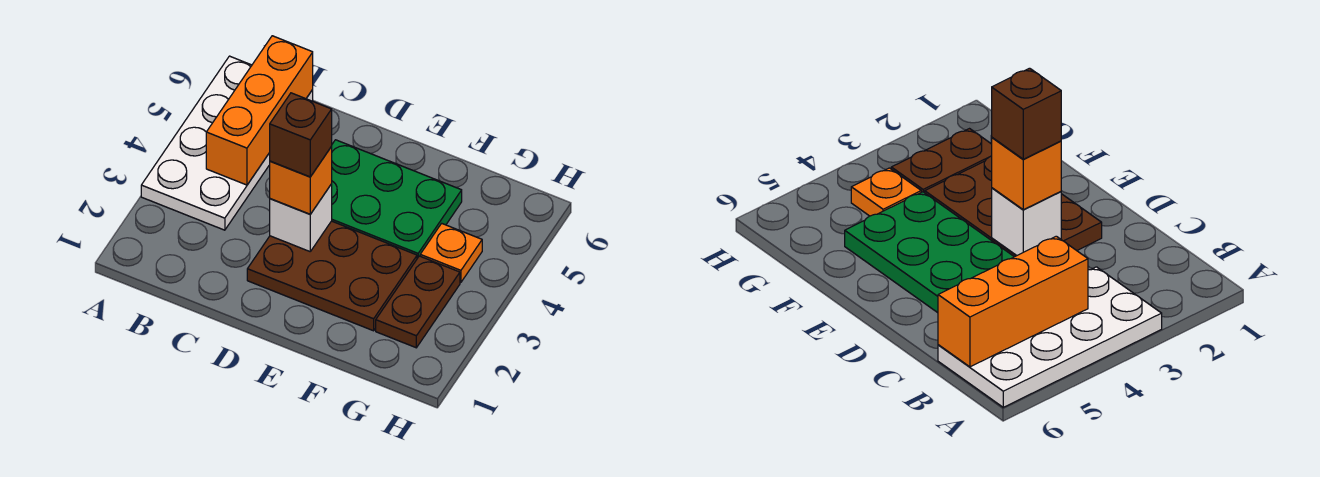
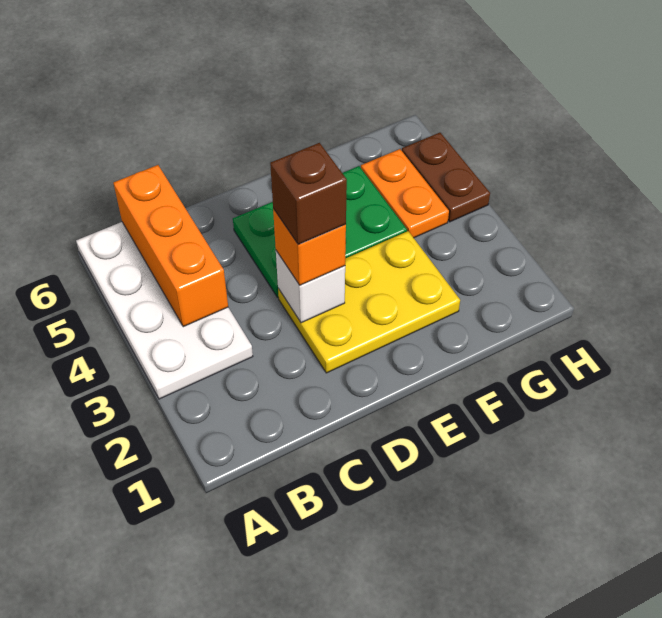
brown plate D2:F3 level 1 -> yellow plate D2:F3 level 1
brown plate G2:G3 level 1 -> brown plate H4:H5 level 1
orange plate G4 level 1 -> orange plate G4:G5 level 1

